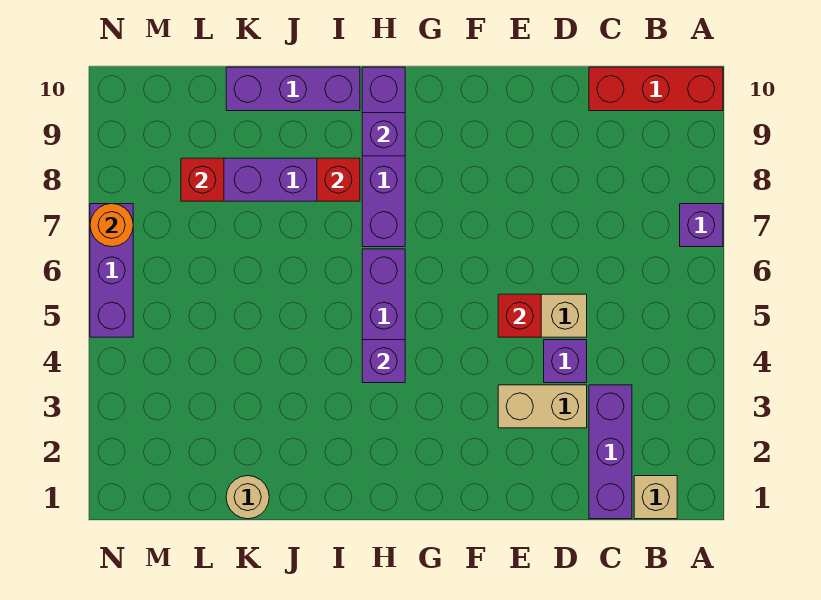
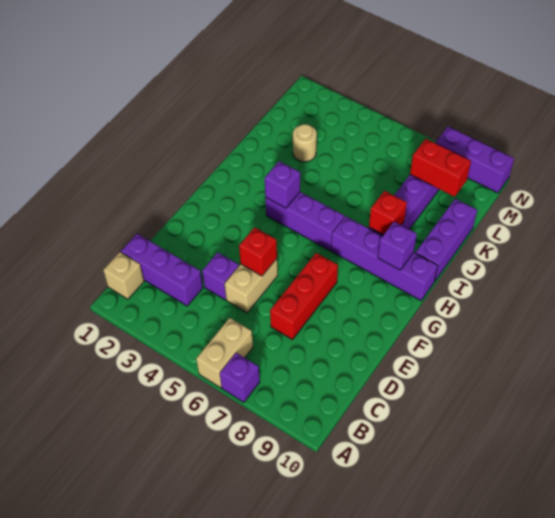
red brick A10:C10 level 1 -> red brick D7:F7 level 1
tan brick D3:E3 level 1 -> tan brick A6:B6 level 1
tan round brick K1 level 1 -> tan round brick K3 level 1
red brick L8 level 2 -> red brick L8:L9 level 2
purple brick N5:N7 level 1 -> purple brick N8:N10 level 1
orange round brick N7 level 2 -> none

